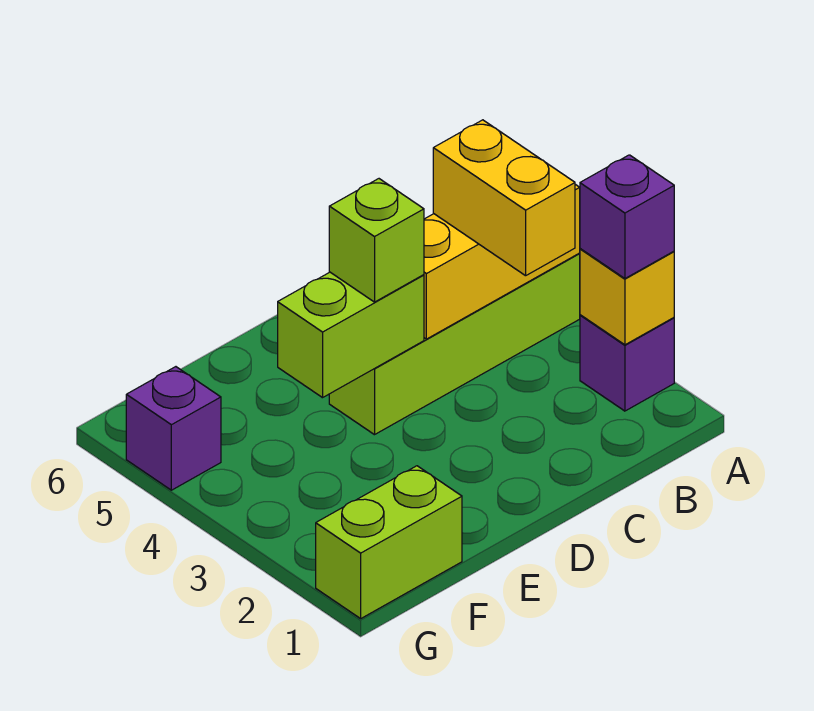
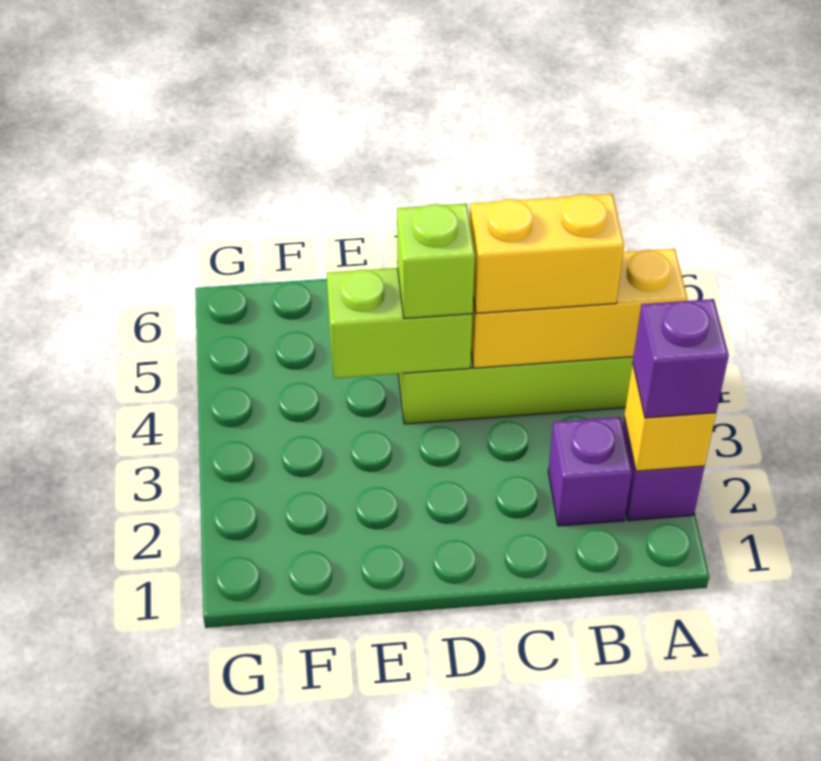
yellow brick B3:B4 level 3 -> yellow brick B4:C4 level 3
lime brick F1:G1 level 1 -> none
purple brick G5 level 1 -> purple brick B2 level 1

